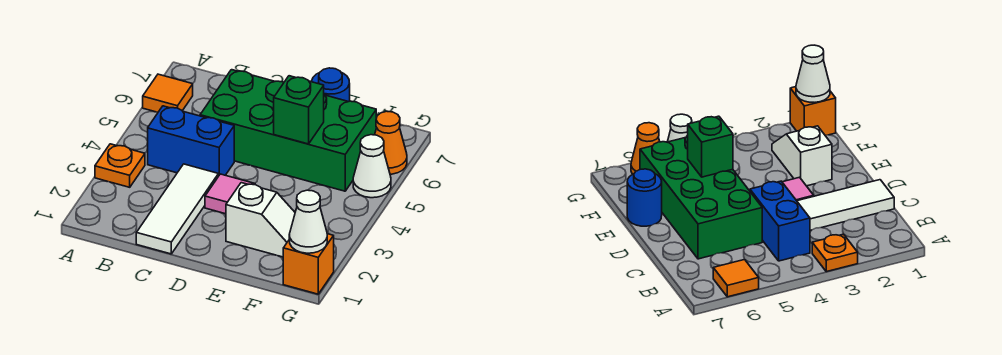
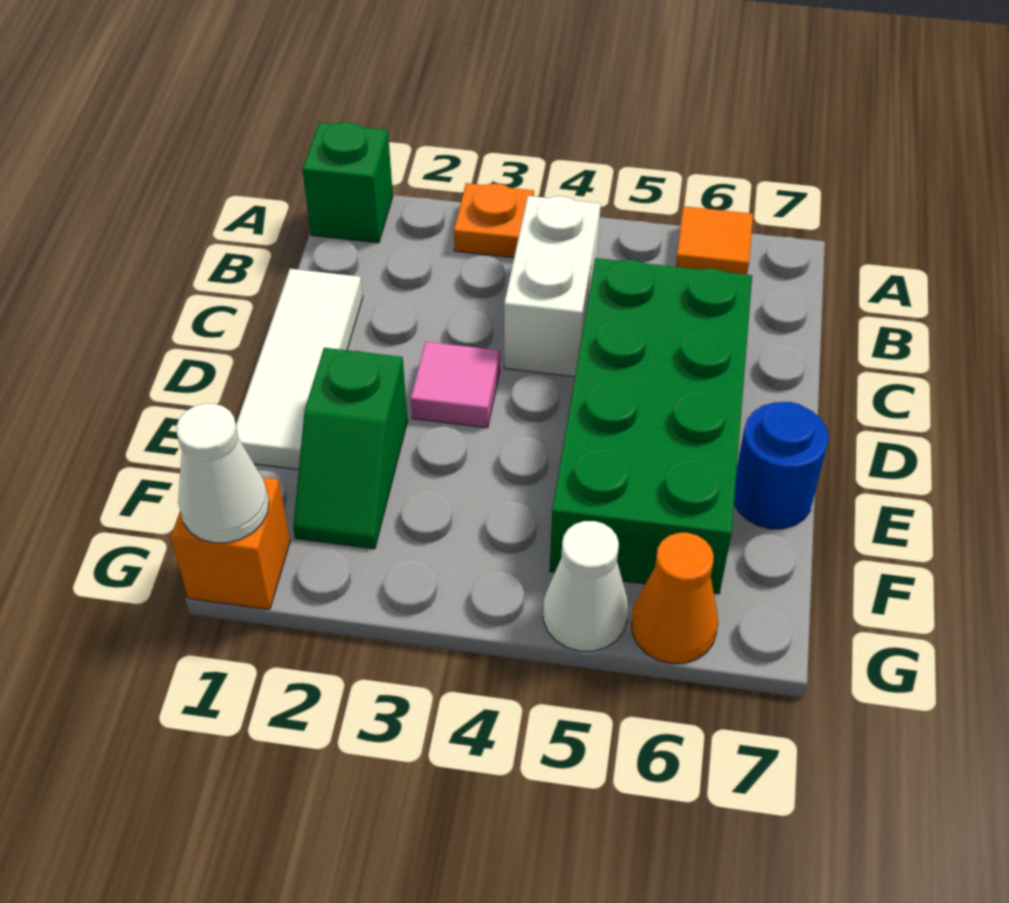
blue brick B4:C4 level 1 -> white brick B4:C4 level 1
white tile C1:C3 level 1 -> white tile C1:E1 level 1
white slope E2:F2 level 1 top E -> green slope E2:F2 level 1 top E
green brick E5 level 2 -> green brick A1 level 1

